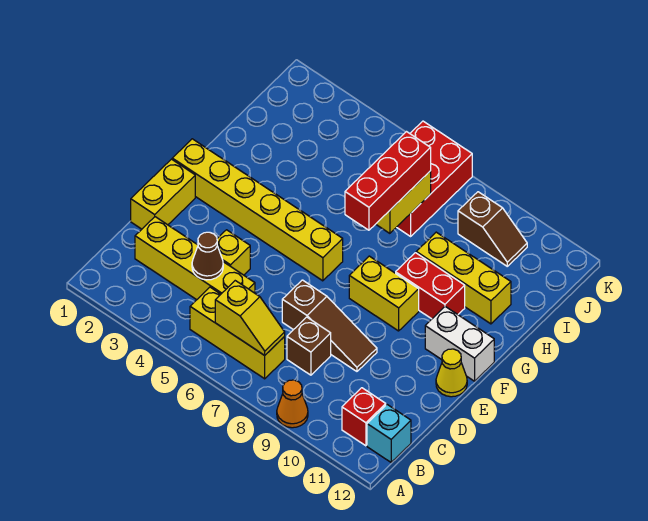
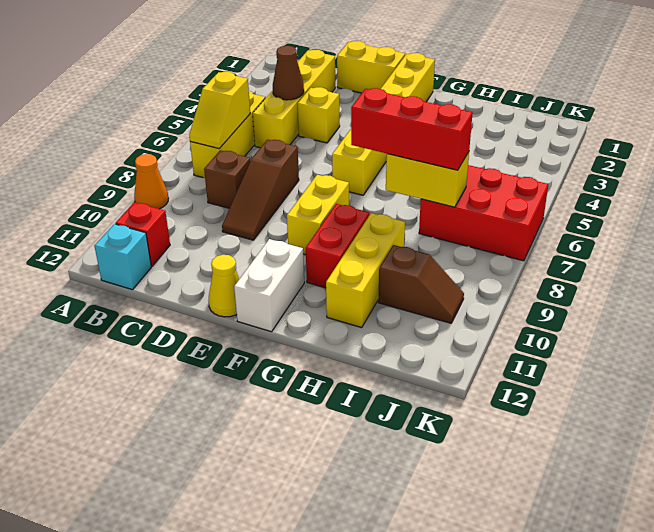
brown slope J9:J10 level 1 top 9 -> brown slope I10:J10 level 1 top I

